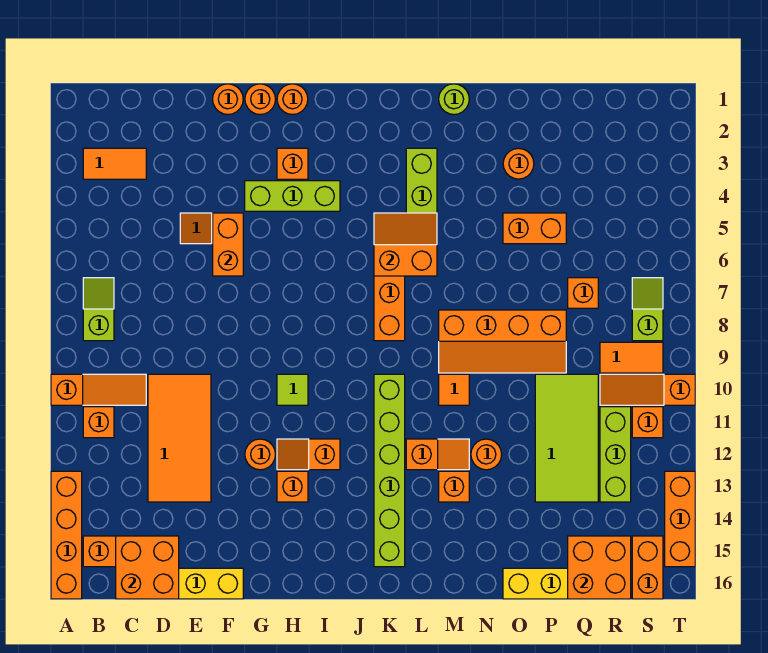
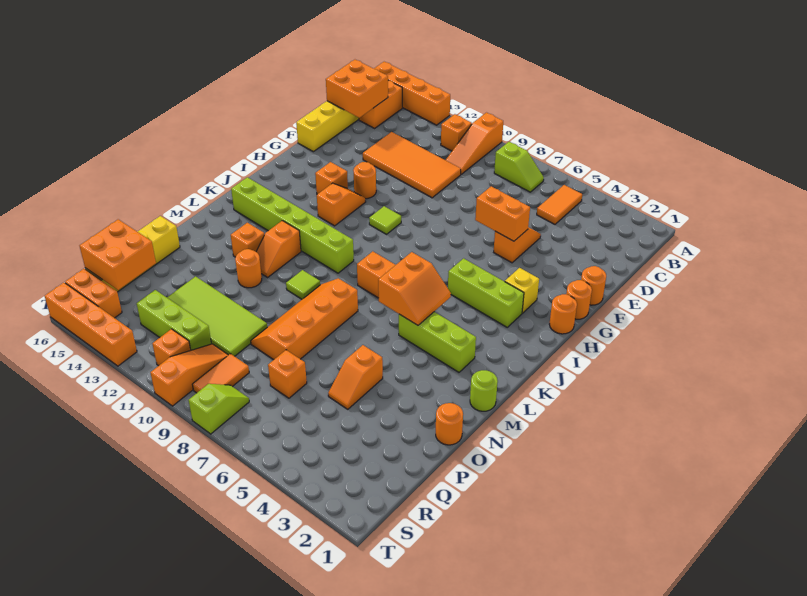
orange tile B3:C3 level 1 -> orange tile B5:C5 level 1
lime brick G4:I4 level 1 -> lime brick I3:I5 level 1
orange brick H3 level 1 -> yellow brick H3 level 1
orange tile M10 level 1 -> lime tile M10 level 1
orange round brick O3 level 1 -> orange round brick O1 level 1
orange brick O5:P5 level 1 -> orange slope O5:P5 level 1 top O
lime slope S7:S8 level 1 top 8 -> lime slope S8:T8 level 1 top T
orange brick T13:T15 level 1 -> orange brick T13:T16 level 1

